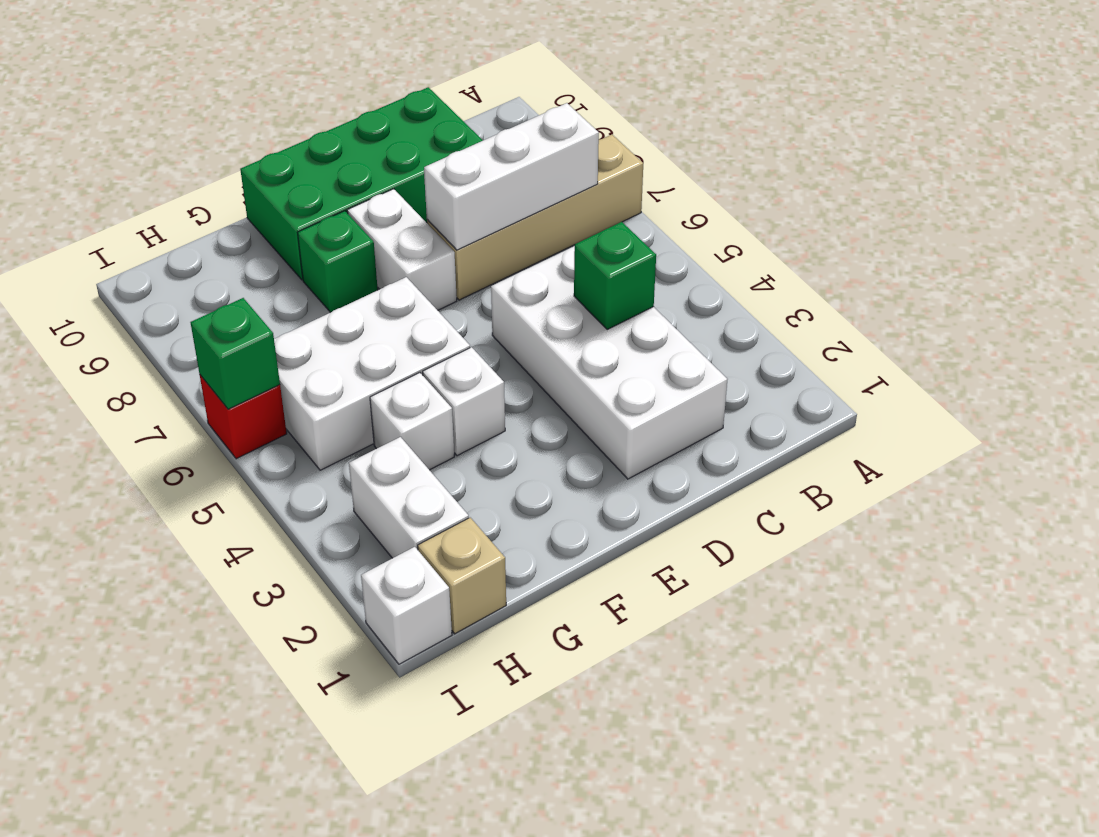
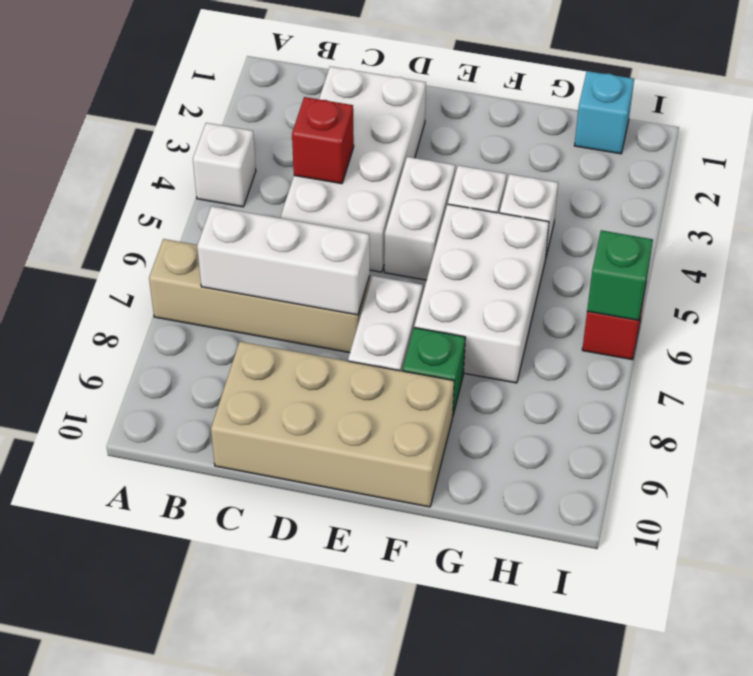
green brick C4 level 2 -> red brick C4 level 2
green brick C9:F10 level 1 -> tan brick C9:F10 level 1
white brick F5:H6 level 1 -> white brick F5:G7 level 1
tan brick H1 level 1 -> cyan brick H1 level 1
white brick H2:H3 level 1 -> white brick E4:E5 level 1
white brick I1 level 1 -> white brick A4 level 1

